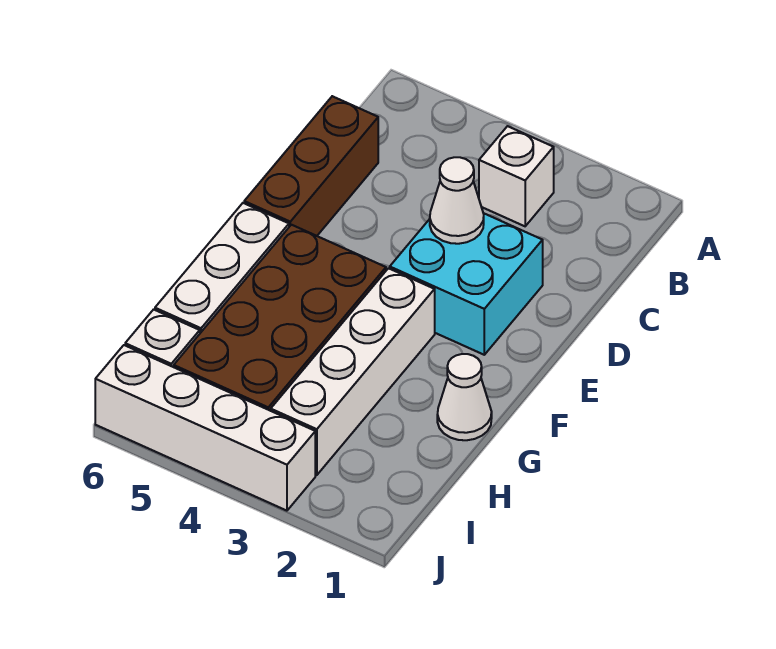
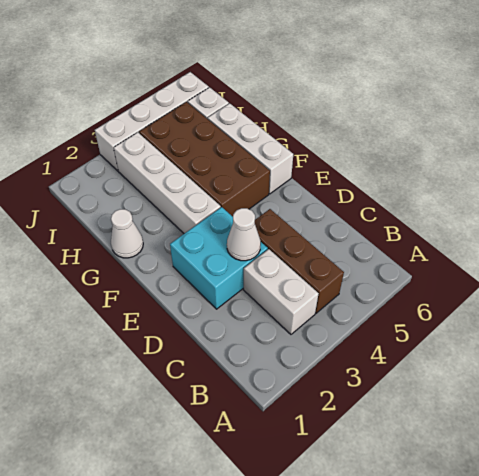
white brick B3 level 1 -> white brick B3:C3 level 1
brown brick C6:E6 level 1 -> brown brick B4:D4 level 1

